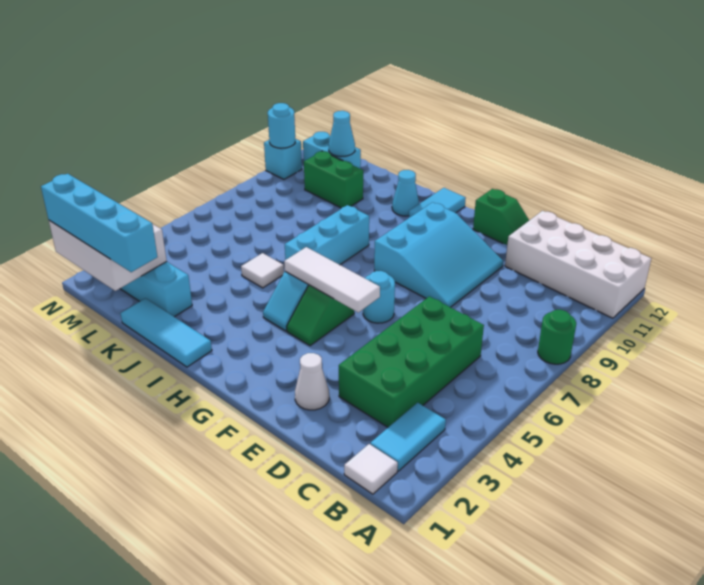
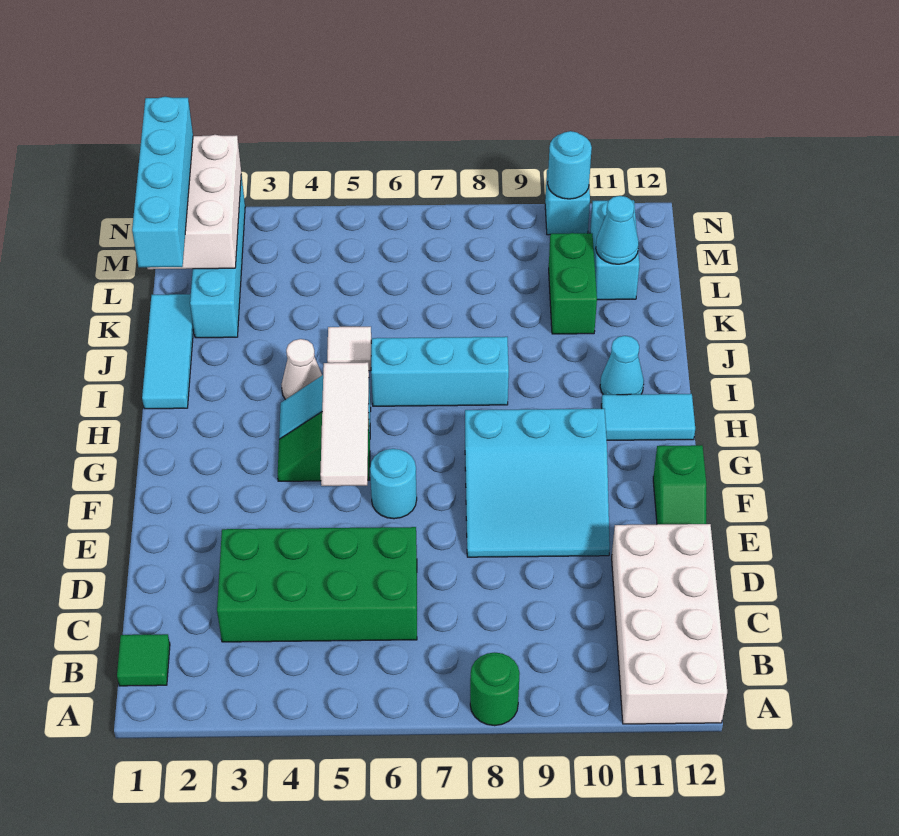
white tile B1 level 1 -> green tile B1 level 1
cyan tile B2:B3 level 1 -> none
white cone E2 level 1 -> white cone I4 level 1

